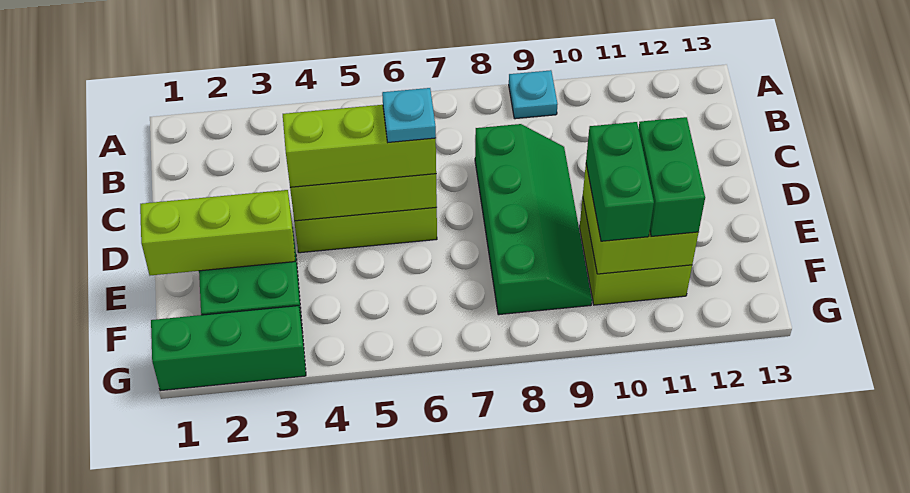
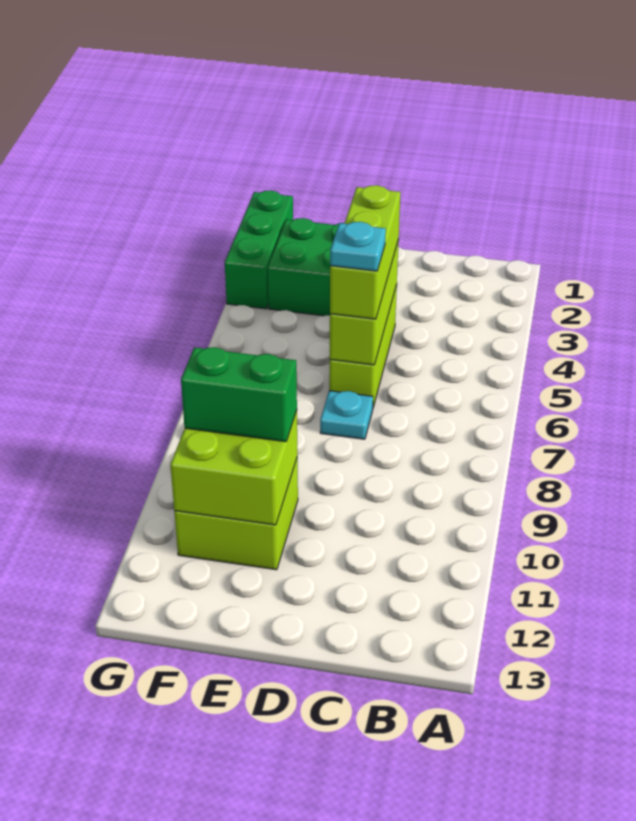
cyan plate A9 level 1 -> cyan plate D7 level 1
green slope C8:F9 level 1 top 8 -> none
lime brick E1:E3 level 2 -> none
green brick E11:F11 level 3 -> none

